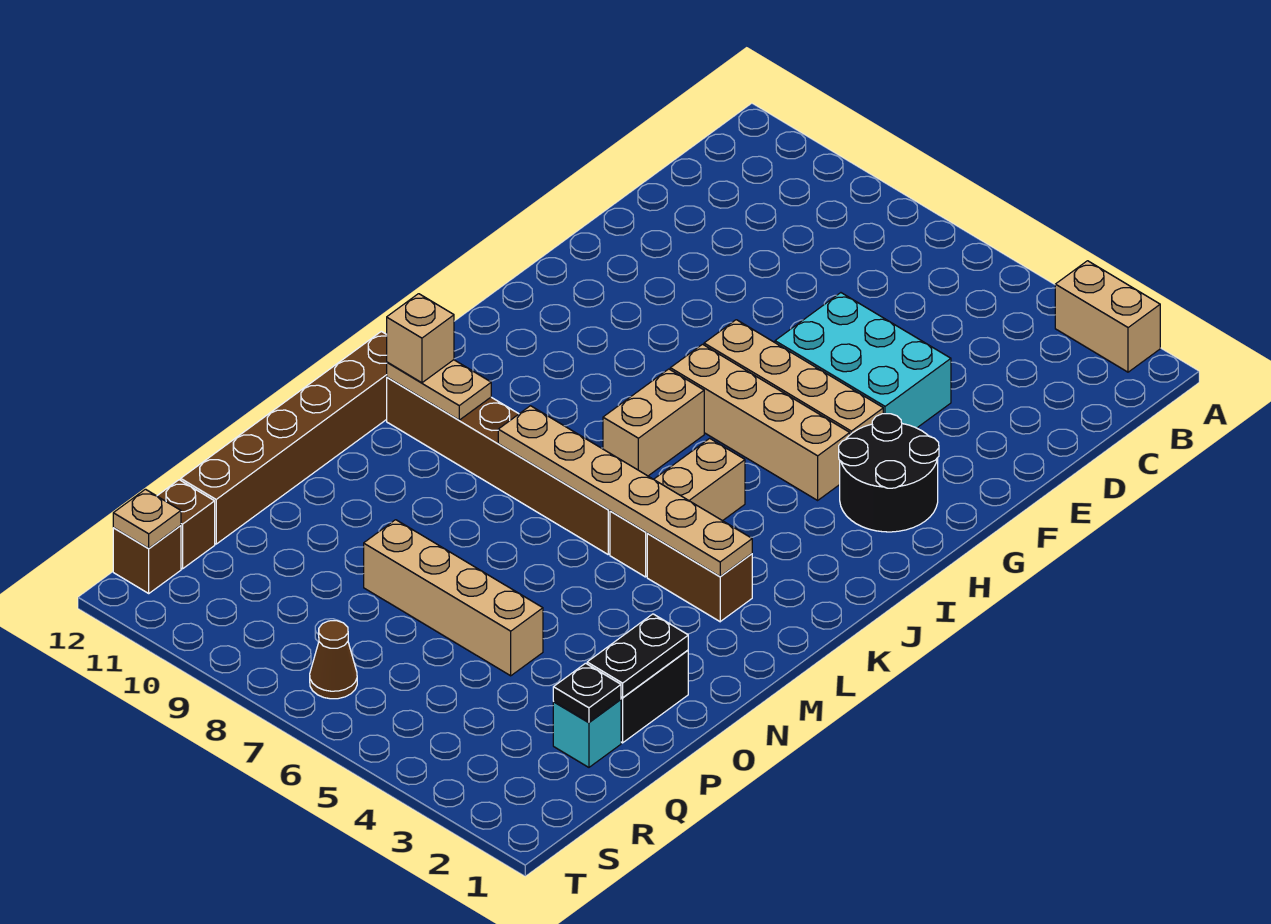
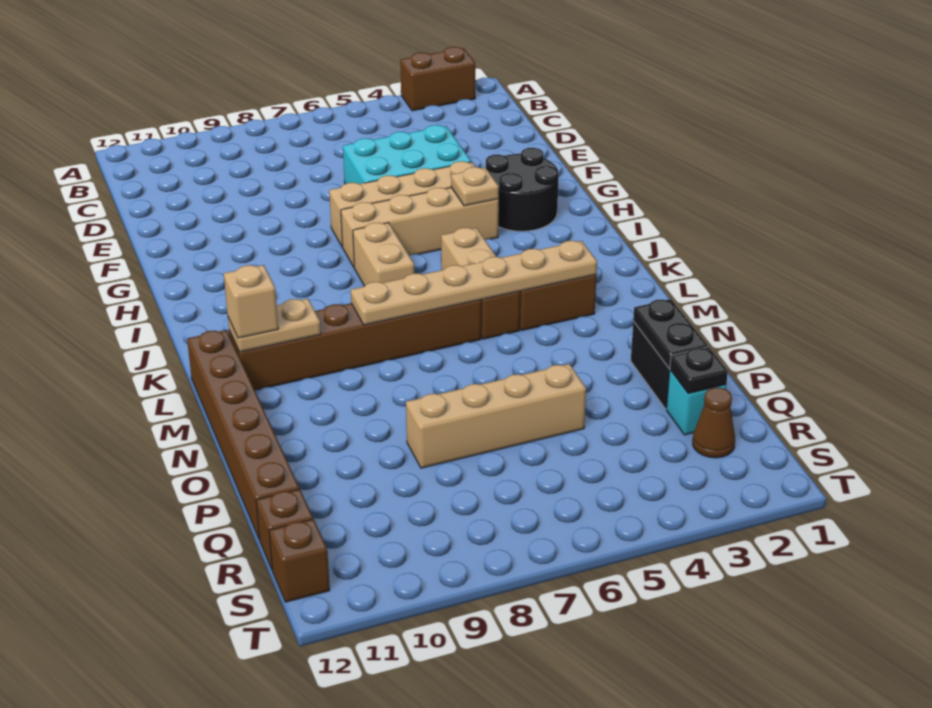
tan brick A2:A3 level 1 -> brown brick A2:A3 level 1
brown cone S7 level 1 -> brown cone R2 level 1
tan plate S12 level 2 -> tan plate H4 level 2

